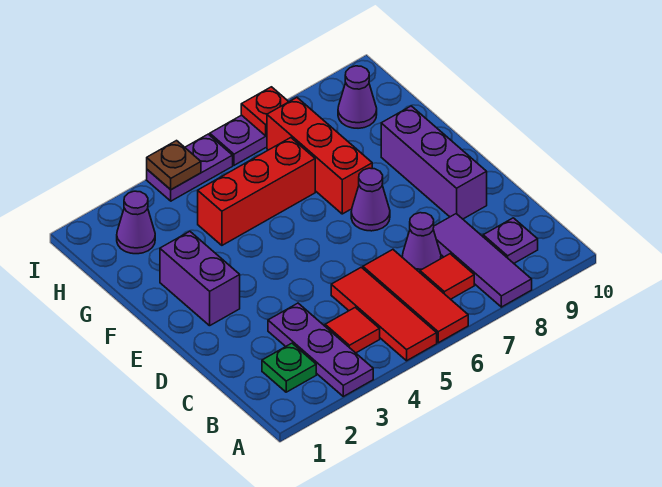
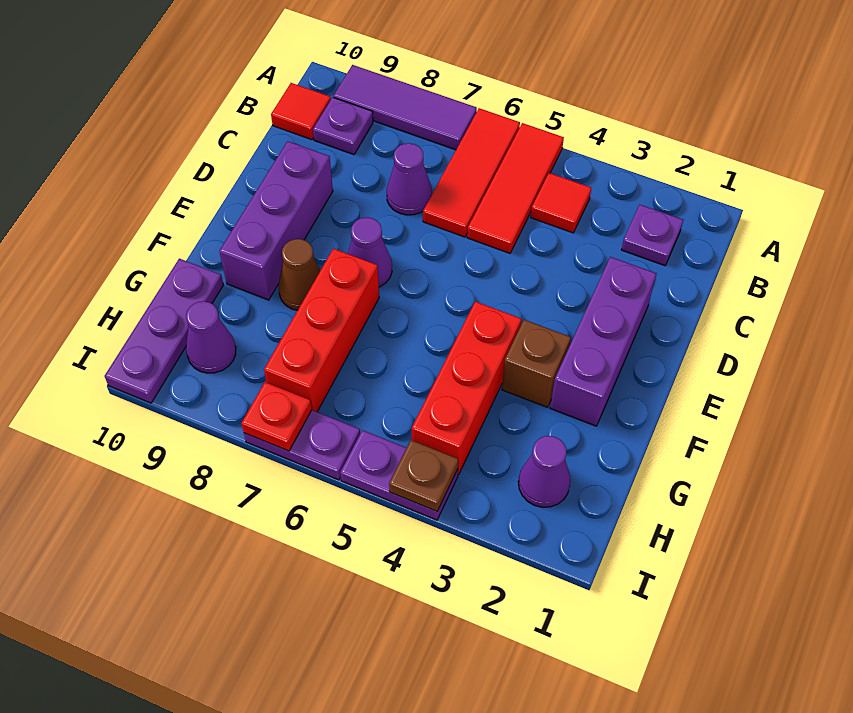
purple plate A3:C3 level 1 -> purple plate G10:I10 level 1
purple tile A8:C8 level 1 -> purple tile A7:A9 level 1
green plate B2 level 1 -> purple plate B2 level 1
red tile B7 level 1 -> red tile B10 level 1
purple brick E2:F2 level 1 -> purple brick D2:F2 level 1
none -> brown brick F3 level 1
none -> brown cone F8 level 1
red brick G4:G6 level 1 -> red brick F4:H4 level 1

